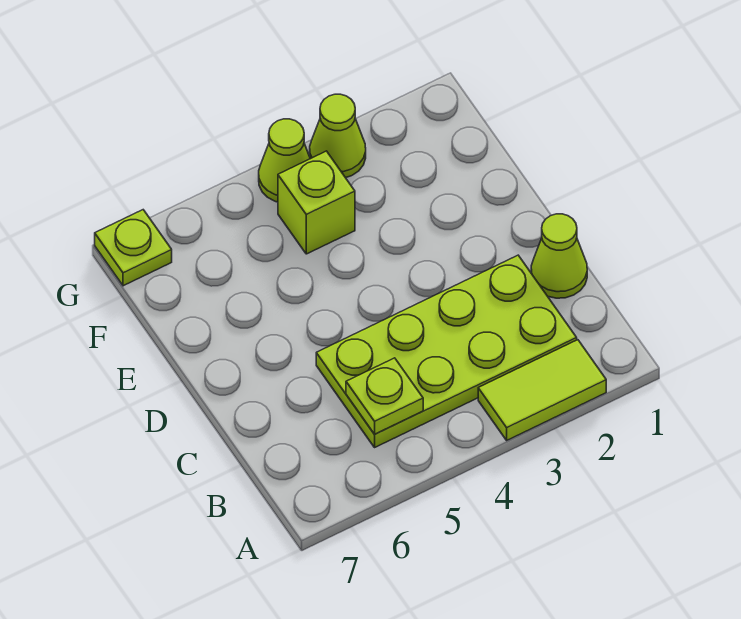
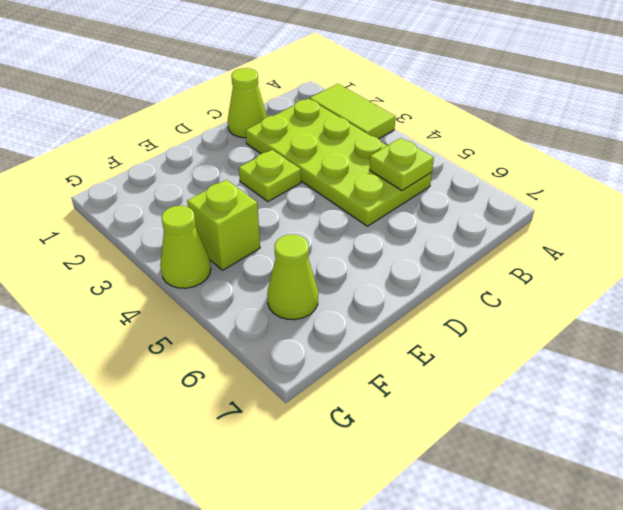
lime cone G3 level 1 -> lime cone F6 level 1
lime plate G7 level 1 -> lime plate D3 level 1

